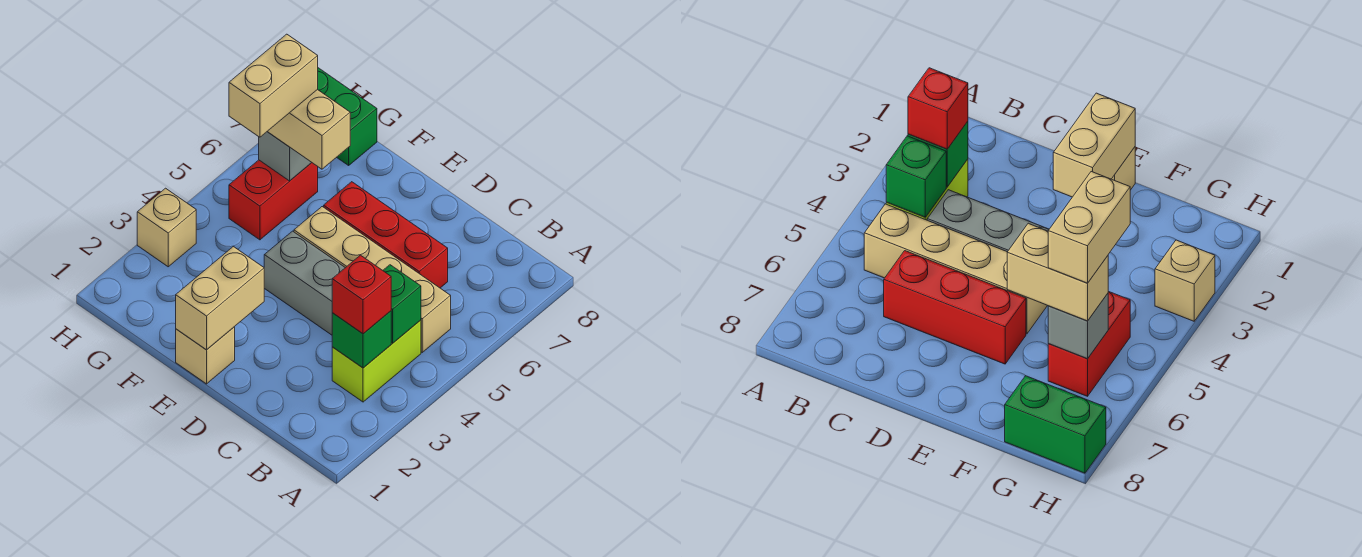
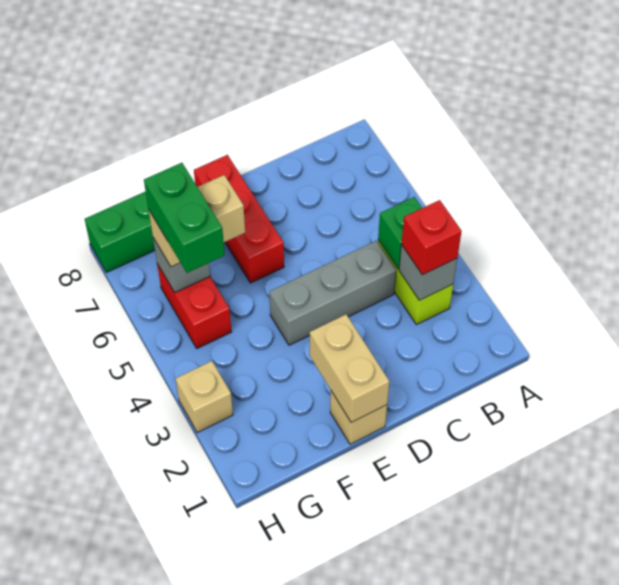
green brick B3 level 2 -> grey brick B3 level 2
tan brick B5:E5 level 1 -> none
red brick C6:E6 level 1 -> red brick E6:E8 level 1
tan brick G5:G6 level 4 -> green brick G5:G6 level 4

